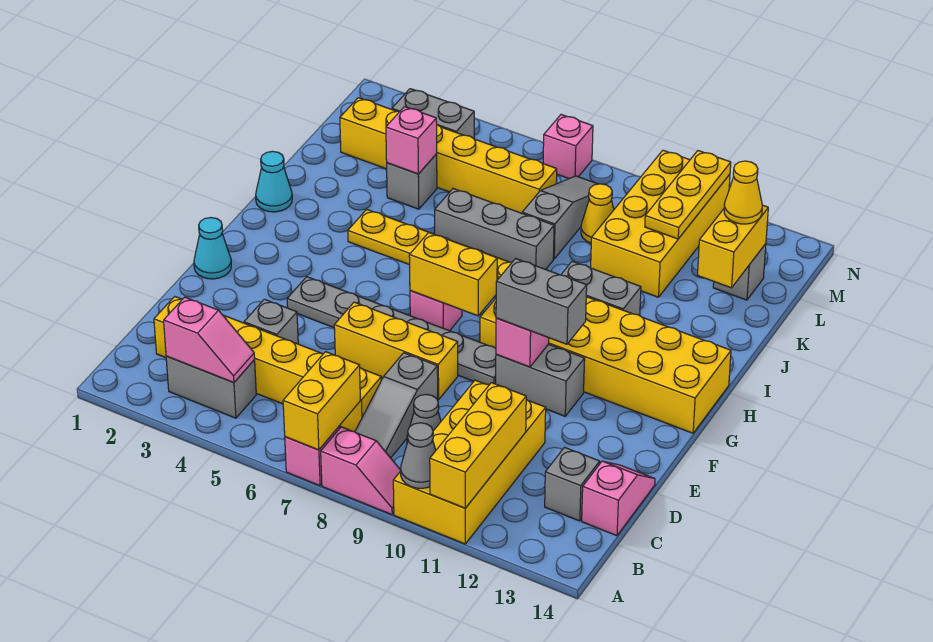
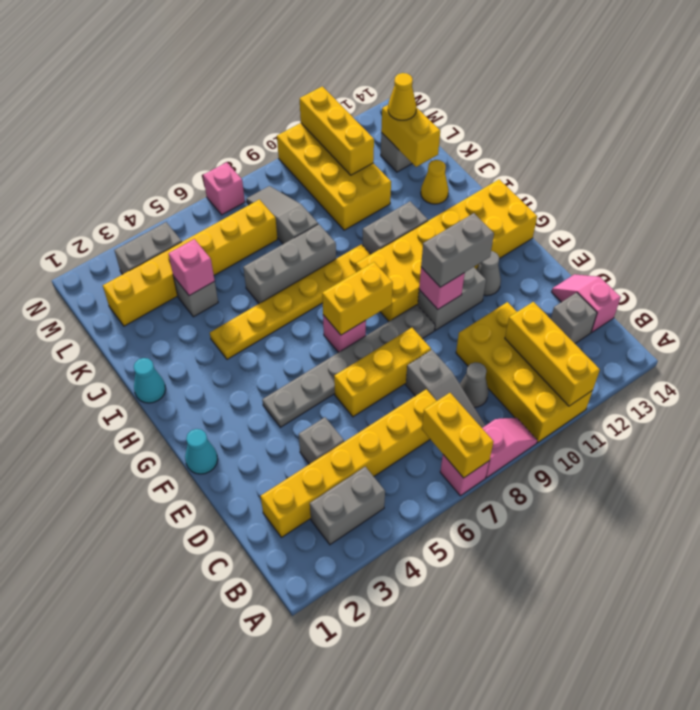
grey cone A10 level 2 -> grey cone F12 level 1
pink slope B3:B4 level 2 top 3 -> none
yellow cone L9 level 1 -> yellow cone J13 level 1
yellow plate L11:N11 level 2 -> yellow brick L11:N11 level 2

